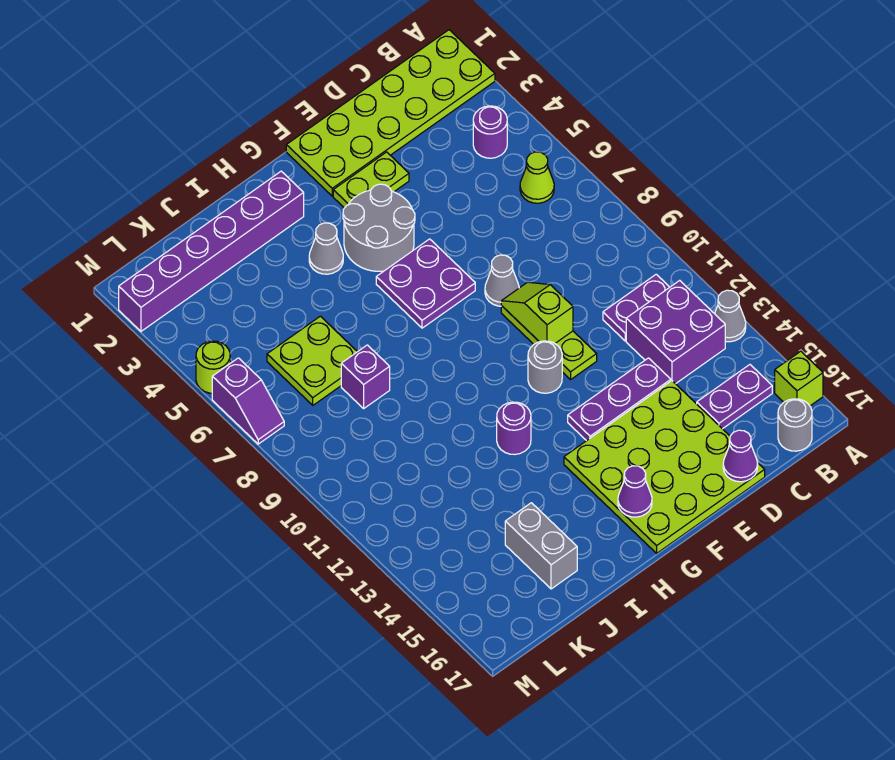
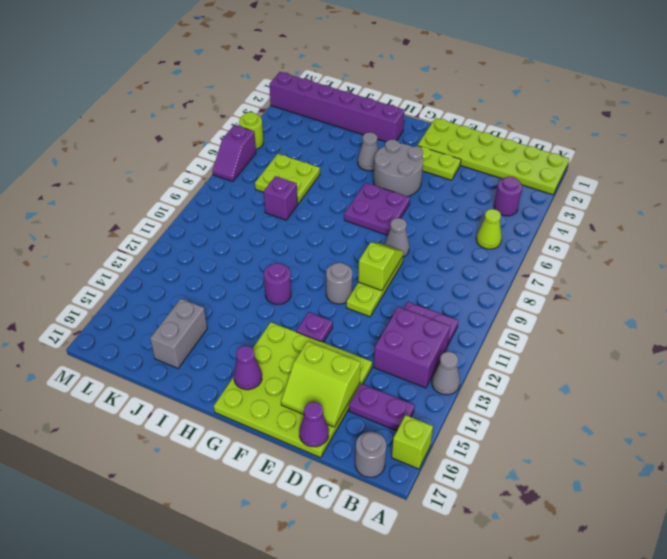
purple plate D13:F13 level 1 -> purple plate F13 level 1
none -> lime slope D15:E16 level 2 top 15

